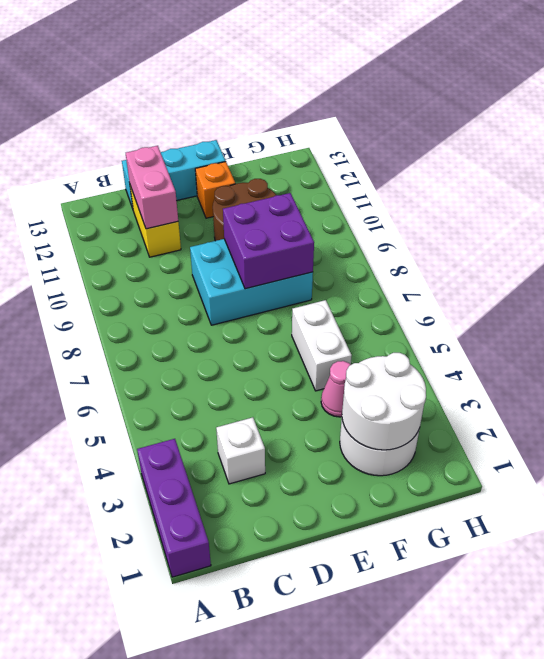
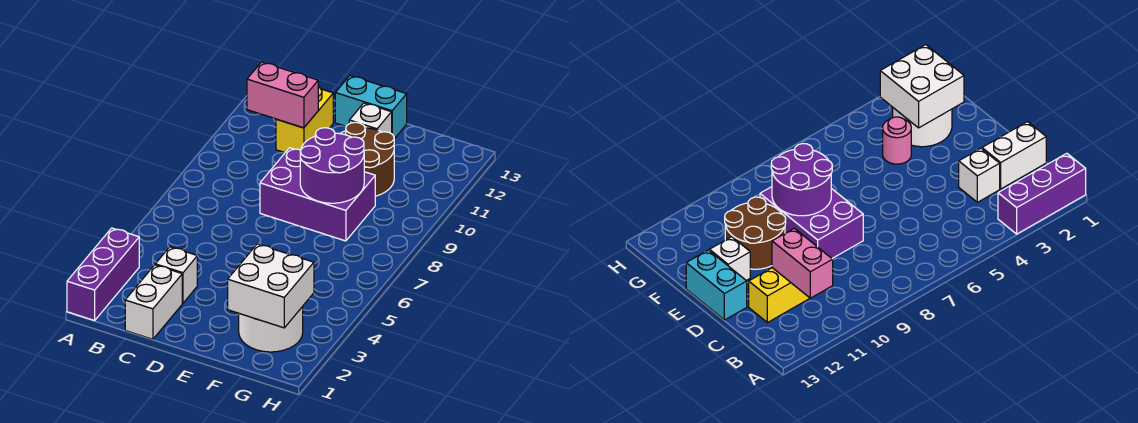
pink brick C11:C12 level 2 -> pink brick B11:C11 level 2
cyan brick C13:E13 level 1 -> cyan brick D13:E13 level 1
cyan brick D8:F9 level 1 -> purple brick D8:F9 level 1
purple brick E8:F9 level 2 -> purple round brick E8:F9 level 2
orange brick E12 level 1 -> white brick E12 level 1
white round brick F2:G3 level 2 -> white brick F2:G3 level 2
pink cone F4 level 1 -> pink round brick F4 level 1
white brick F5:F6 level 1 -> white brick C1:C2 level 1

